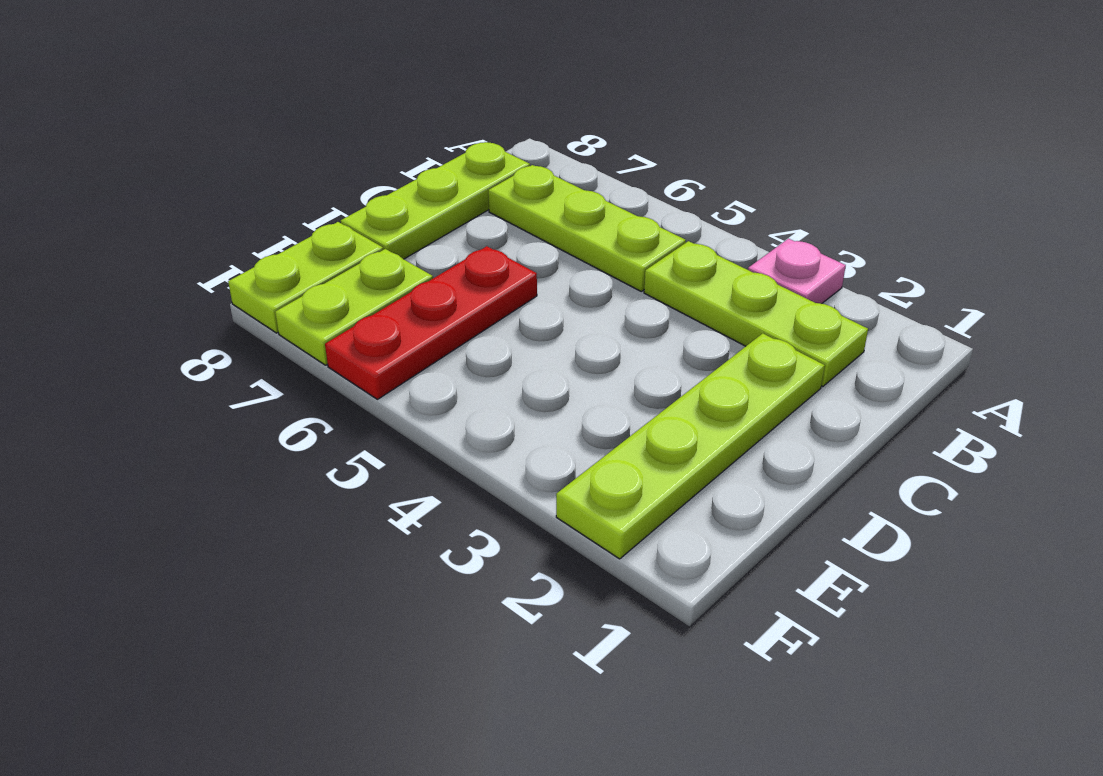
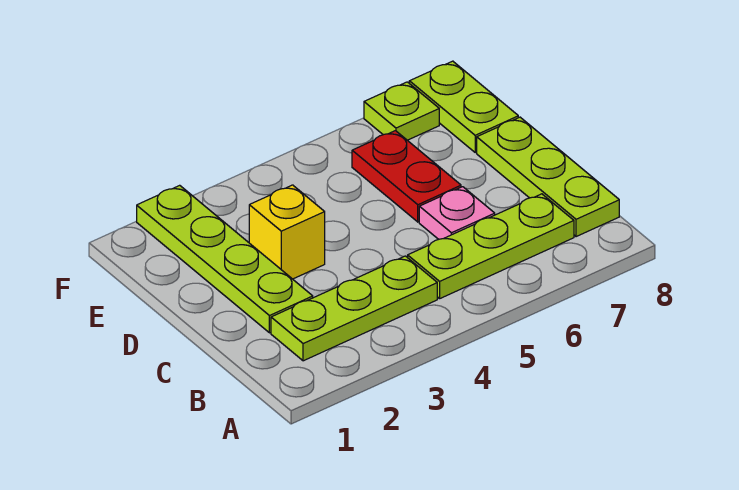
pink plate A3 level 1 -> pink plate C6 level 1
none -> yellow brick D3 level 1
red plate D6:F6 level 1 -> red plate D6:E6 level 1
lime plate E7:F7 level 1 -> lime plate F7 level 1

